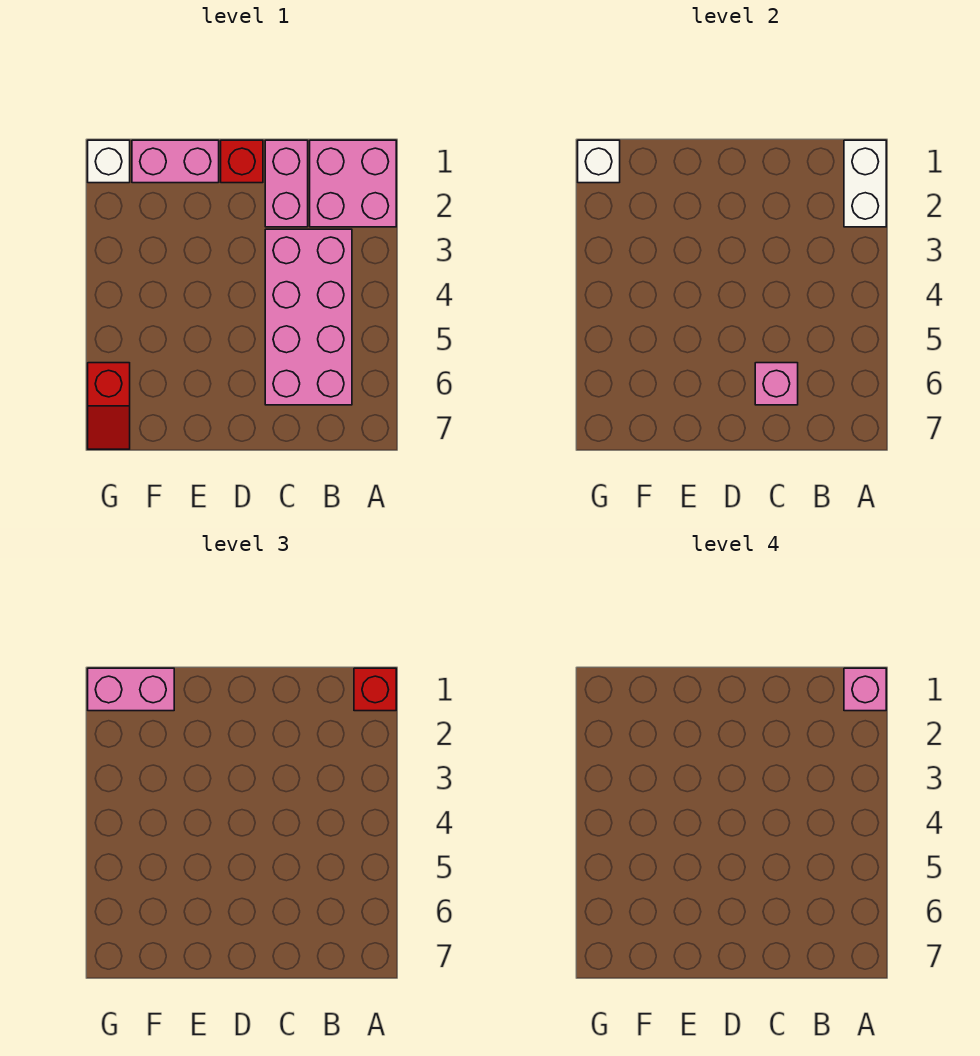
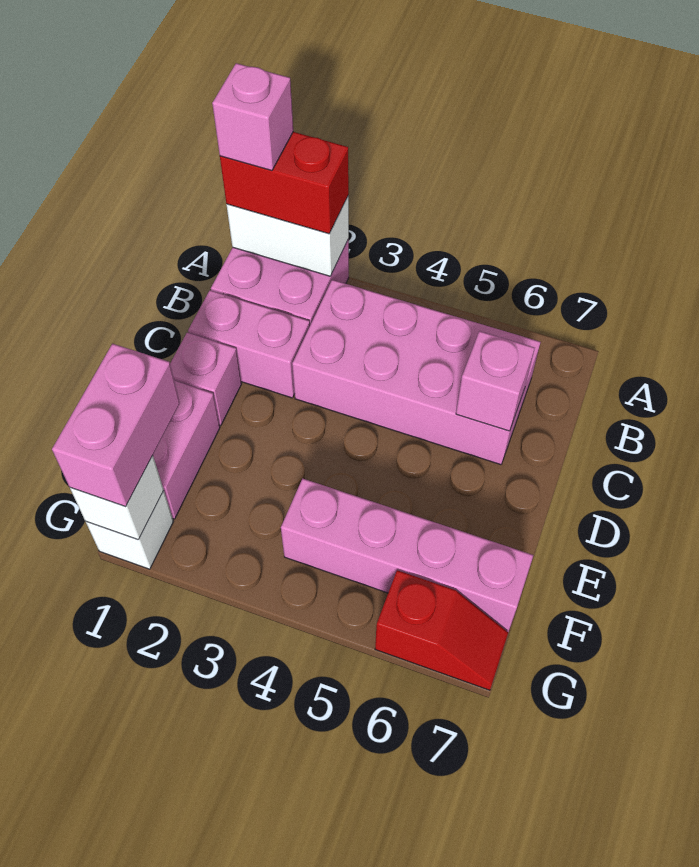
red brick A1 level 3 -> red brick A1:A2 level 3
red brick D1 level 1 -> pink brick D1 level 1
none -> pink brick F4:F7 level 1

